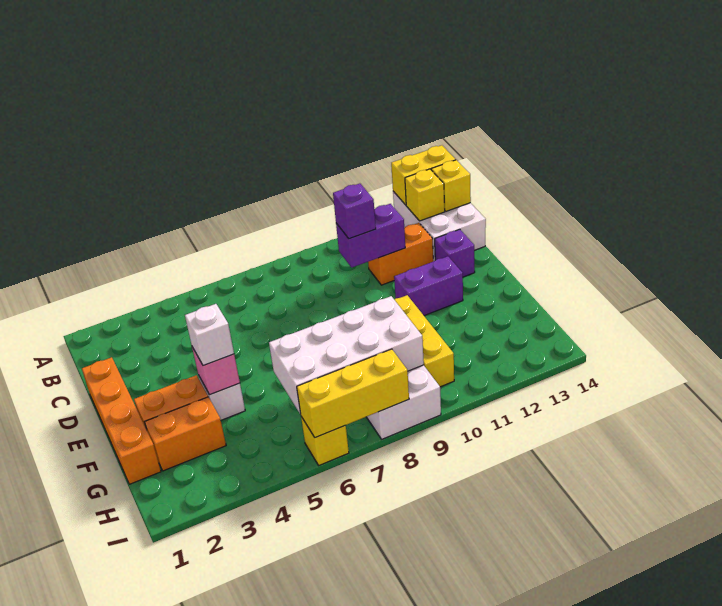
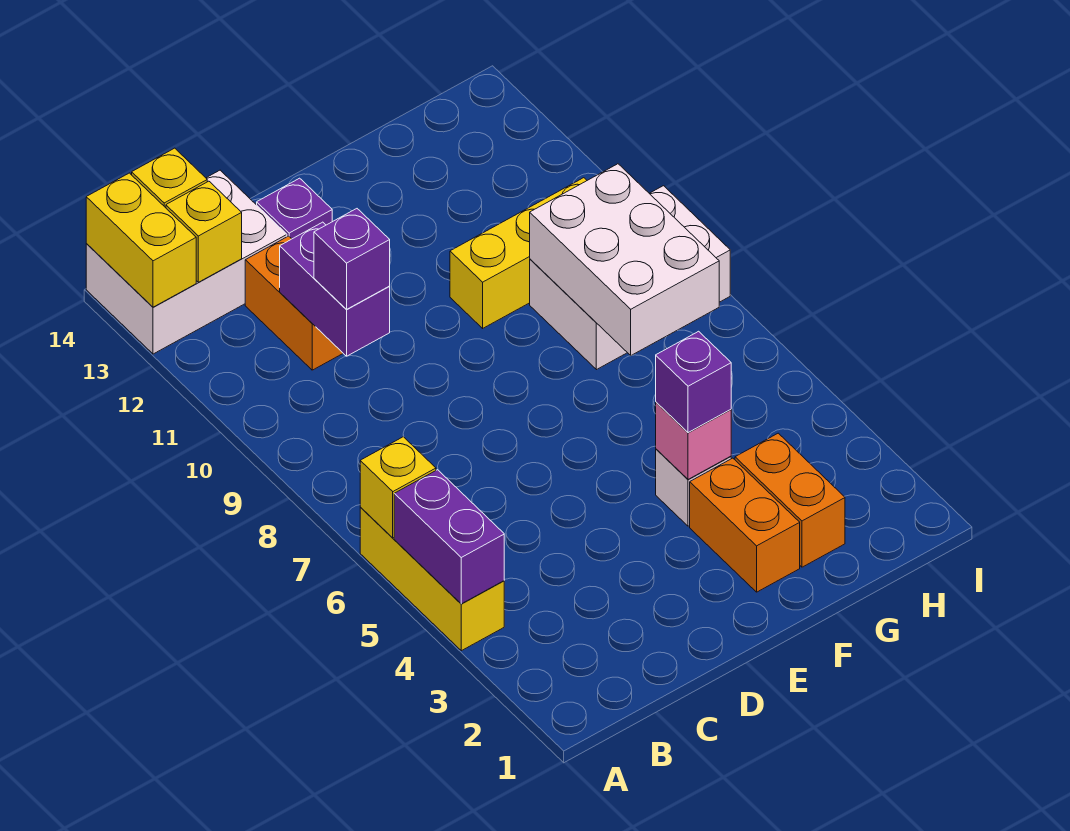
orange brick D1:G1 level 1 -> none
purple brick E11:E12 level 1 -> purple brick A4:A5 level 2
white brick F4 level 3 -> purple brick F4 level 3
white brick G6:H9 level 2 -> white brick G7:H9 level 2
yellow brick I6 level 1 -> yellow brick A6 level 2
yellow brick I6:I8 level 2 -> yellow brick A4:A6 level 1

